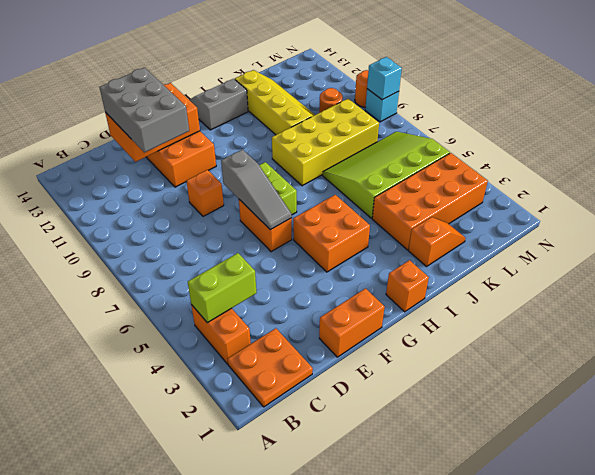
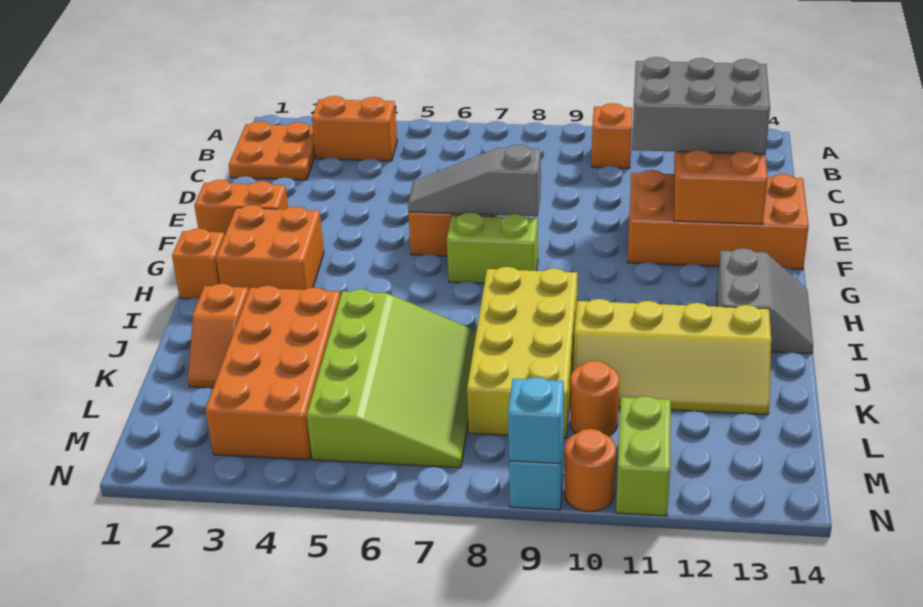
lime brick B4:C4 level 2 -> lime brick M11:N11 level 1
orange brick E1:F1 level 1 -> orange brick F1:F2 level 1
orange brick E9 level 1 -> orange brick B10 level 1
orange brick G4:H5 level 1 -> orange brick G2:H3 level 1

